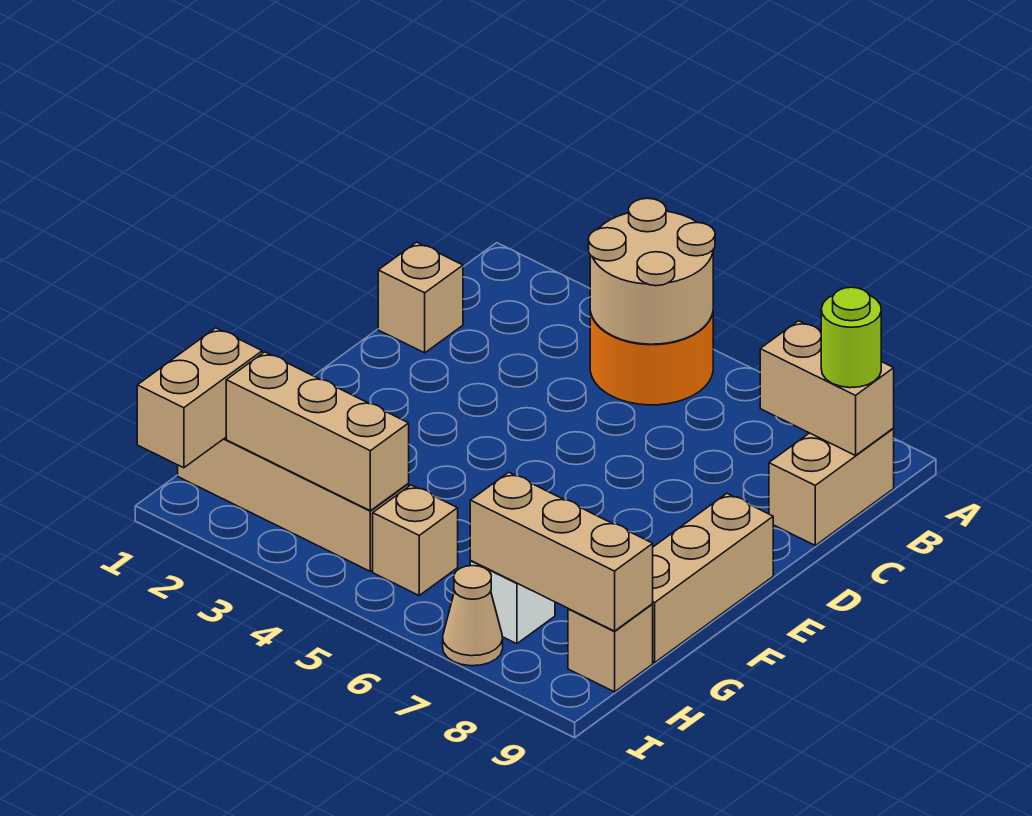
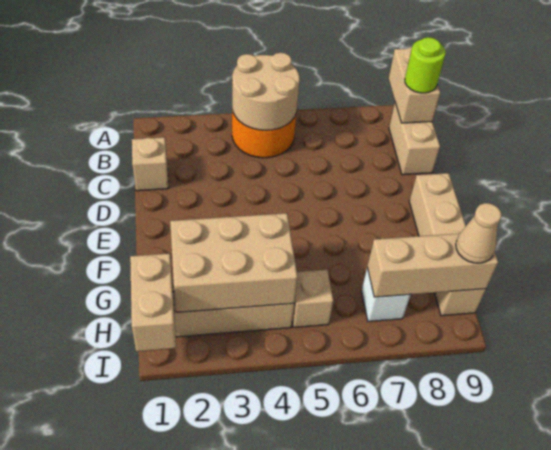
tan brick B8:B9 level 2 -> tan brick A9:B9 level 2
tan brick H2:H4 level 2 -> tan brick G2:H4 level 2
tan cone I7 level 1 -> tan cone H9 level 3

